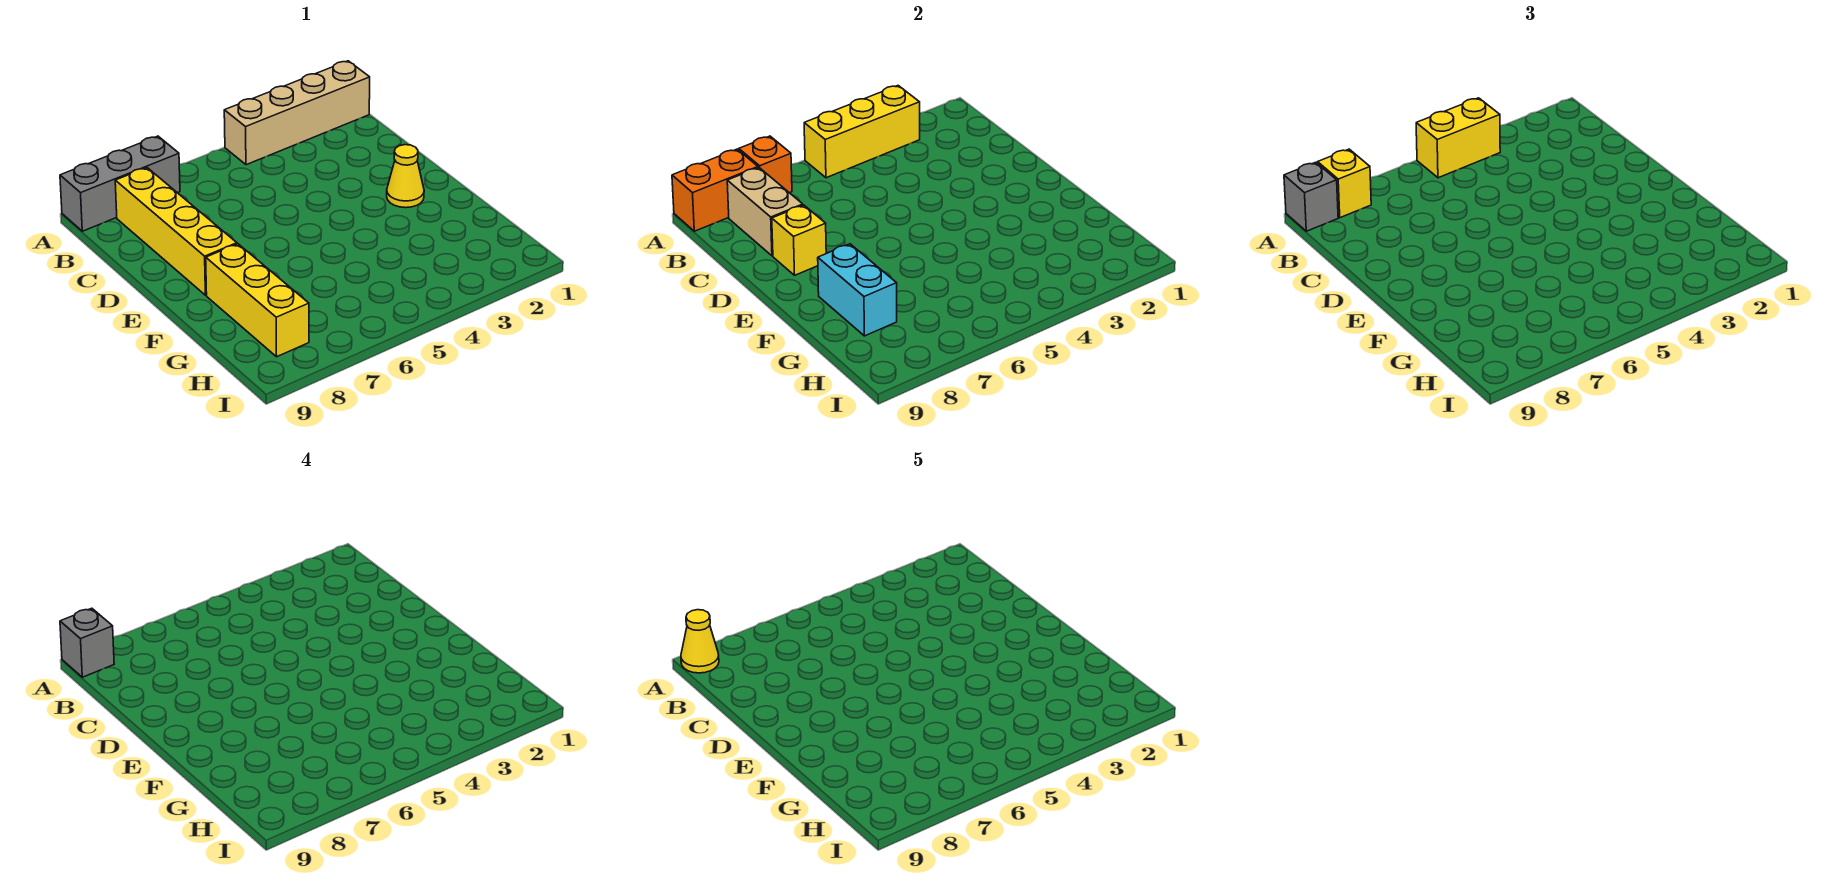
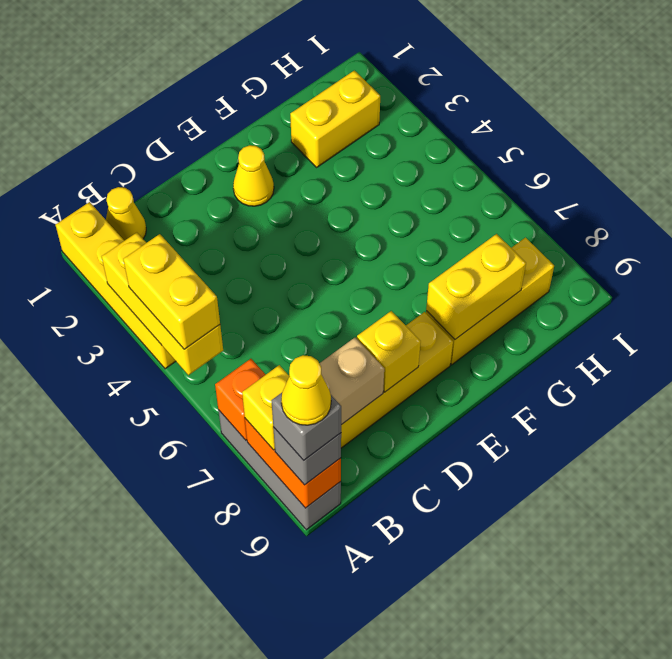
tan brick A1:A4 level 1 -> yellow brick A1:A4 level 1
none -> yellow cone B1 level 1
cyan brick F8:G8 level 2 -> yellow brick F8:G8 level 2
none -> yellow brick G2:H2 level 1

